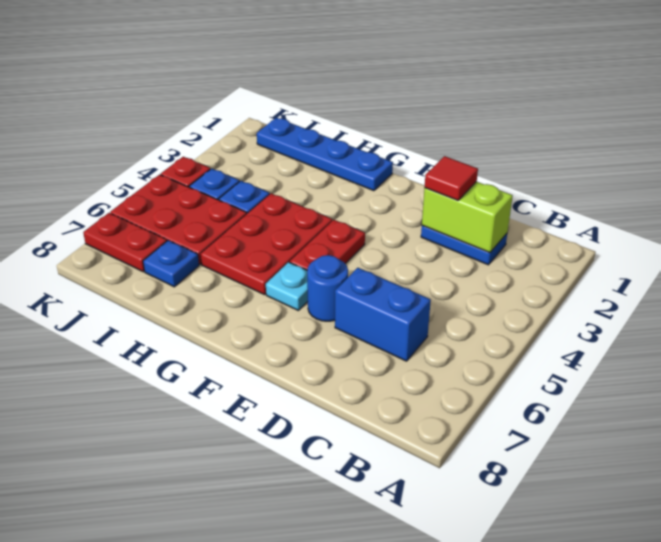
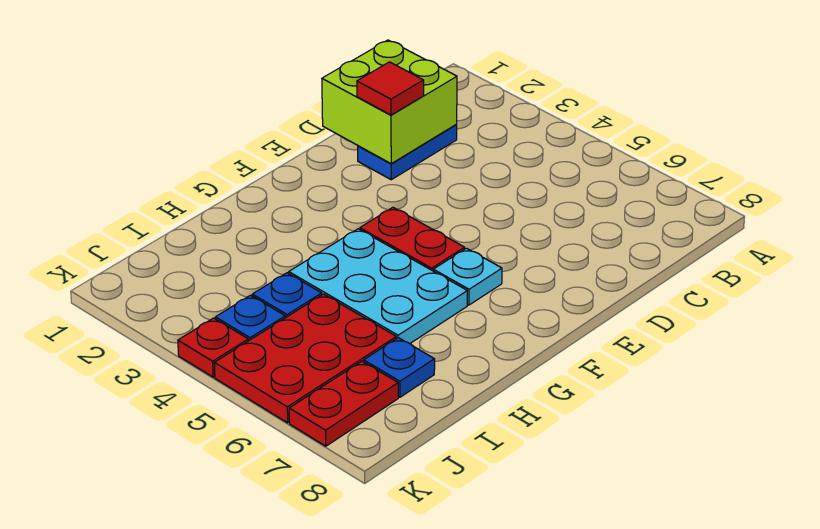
lime brick C2:D2 level 2 -> lime brick C1:D2 level 2
blue brick C6:D6 level 1 -> none
blue round brick E6 level 1 -> none
blue plate G1:J1 level 1 -> none
red plate G4:H6 level 1 -> cyan plate G4:H6 level 1

